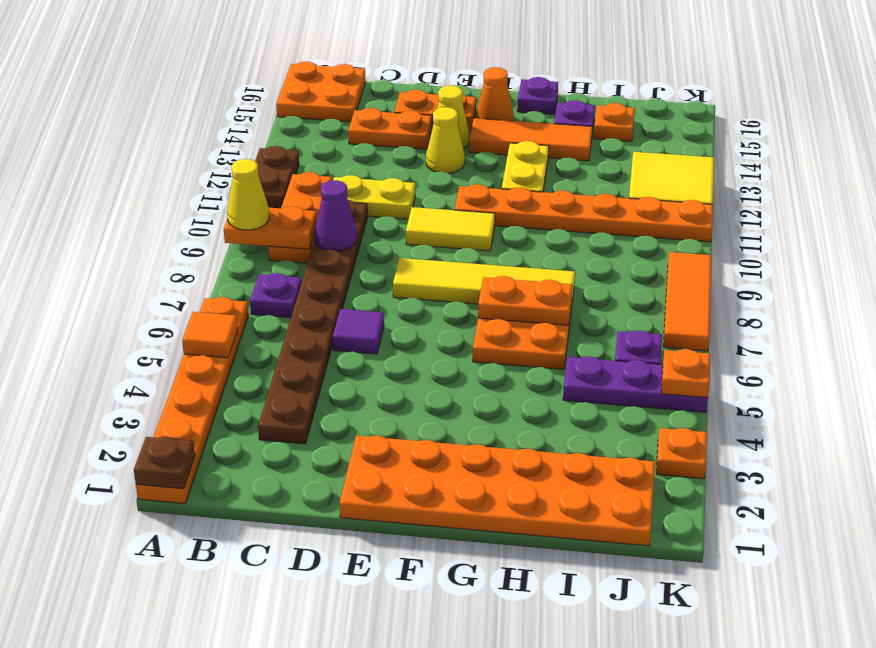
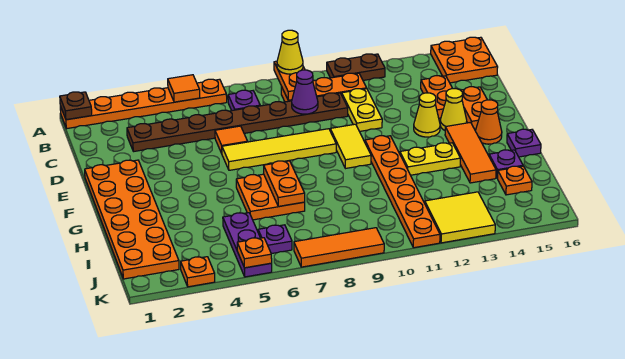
purple tile D6 level 1 -> orange tile D6 level 1
yellow tile E8:H8 level 1 -> yellow tile E6:E9 level 1

